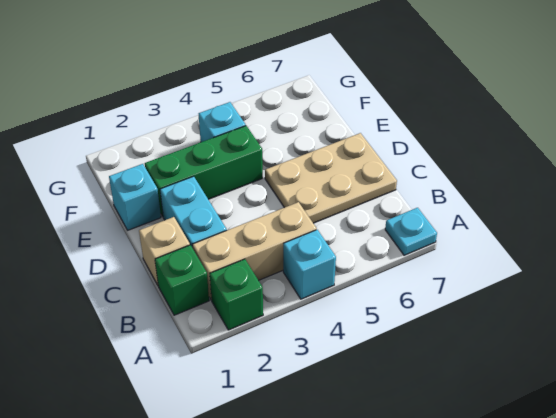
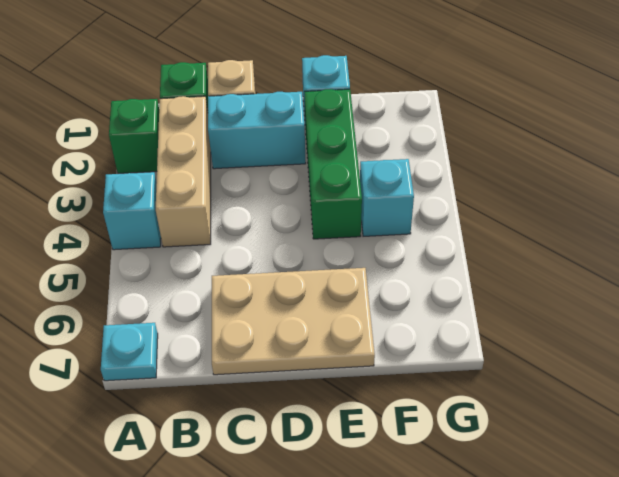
tan plate C5:D7 level 1 -> tan plate C6:E7 level 1

